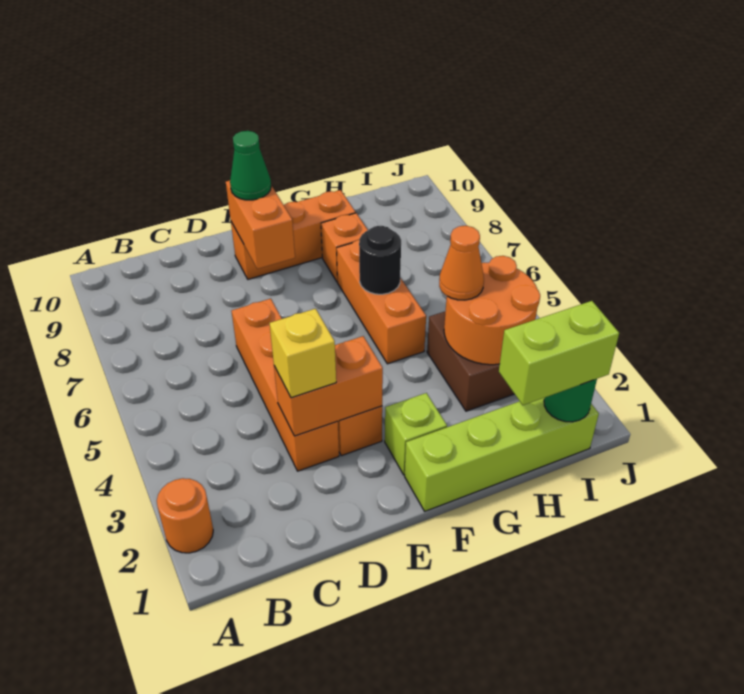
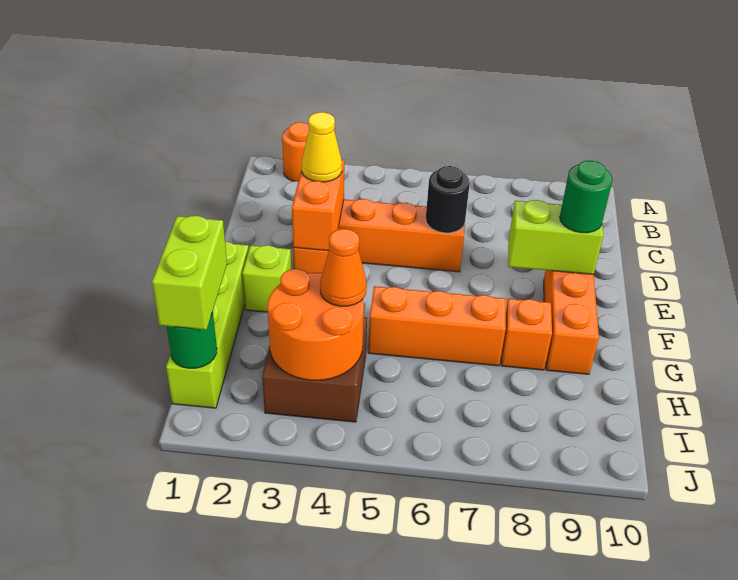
yellow brick D3 level 3 -> yellow cone D3 level 3
orange brick E8:E9 level 2 -> lime brick E8:E9 level 2
green cone E9 level 3 -> green round brick E9 level 3
black round brick G6 level 2 -> black round brick D6 level 2

